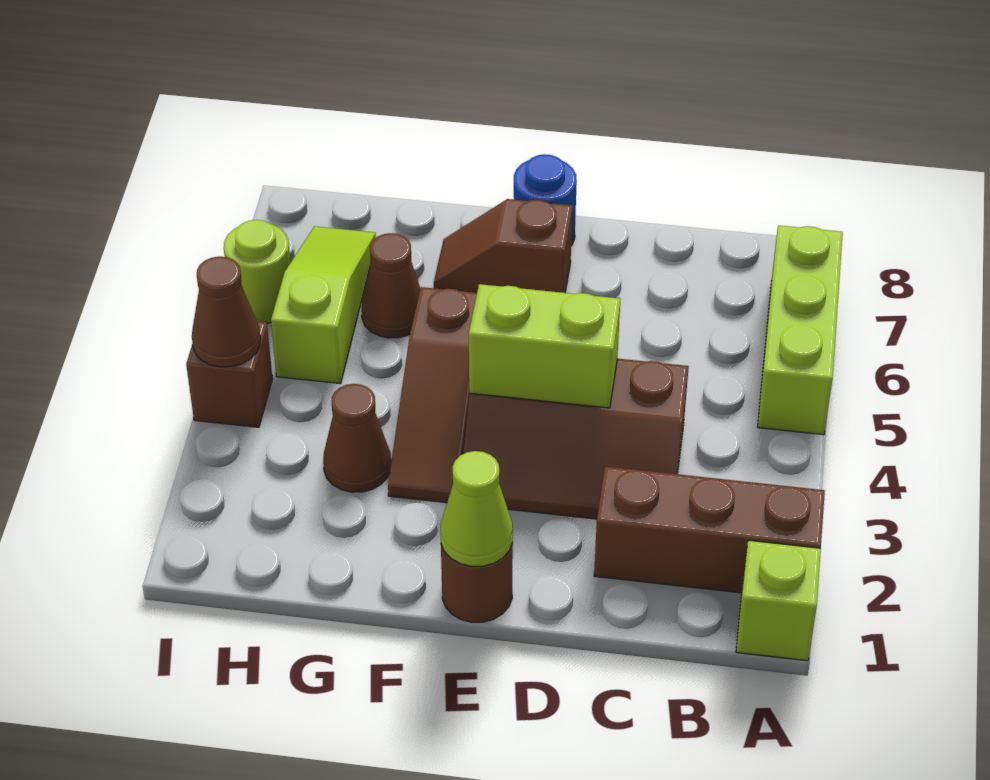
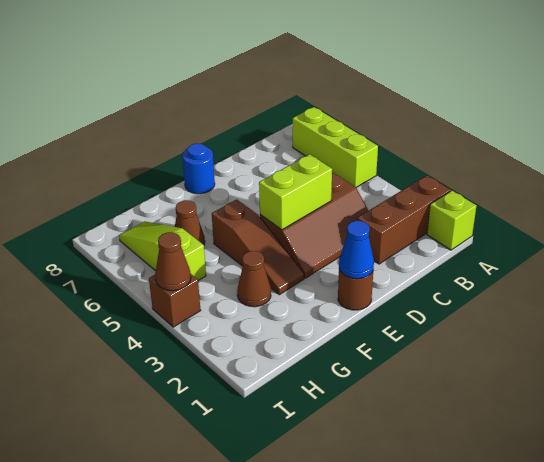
lime cone E1 level 2 -> blue cone E1 level 2
brown slope E7:F7 level 1 top E -> none
lime round brick I6 level 1 -> none

